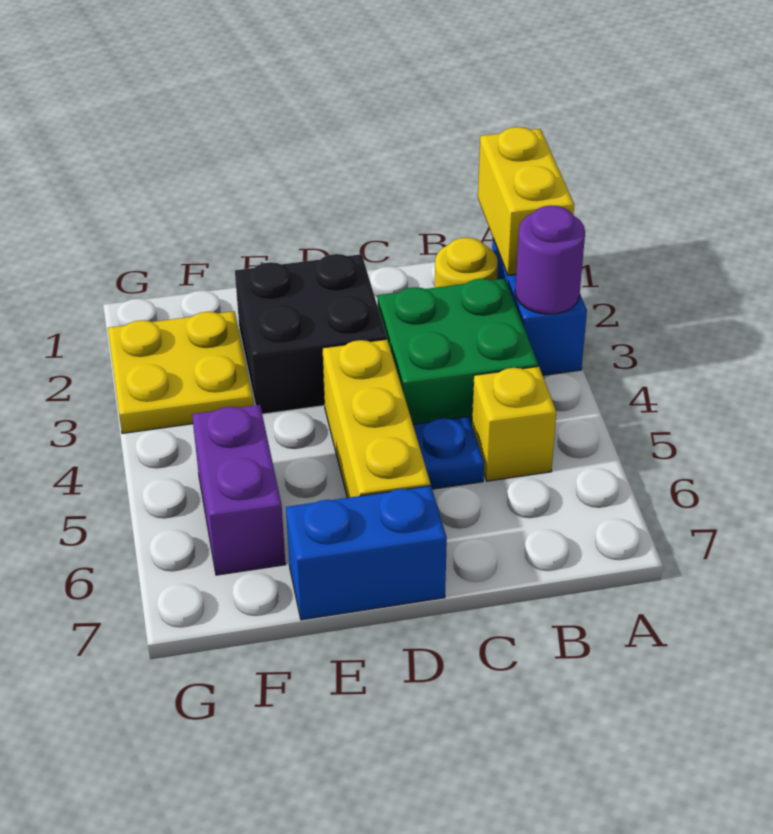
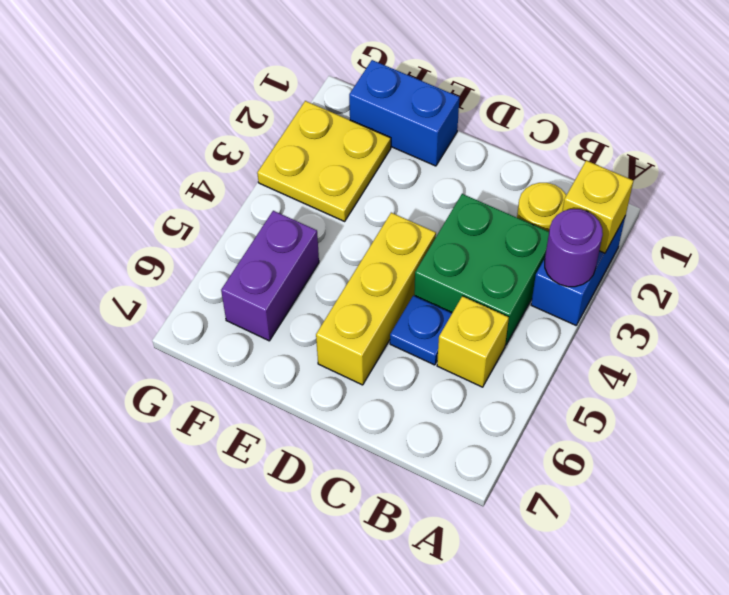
yellow brick A1:A2 level 2 -> yellow brick A2 level 2
black brick D2:E3 level 1 -> none
blue brick D7:E7 level 1 -> blue brick E1:F1 level 1

